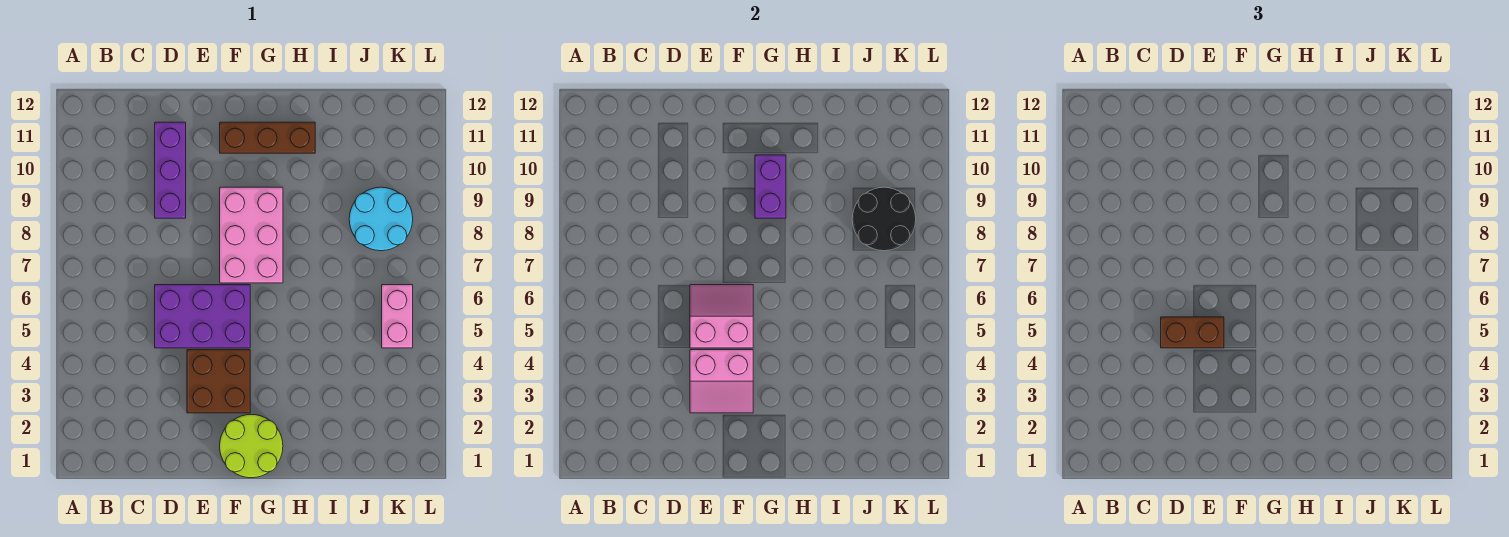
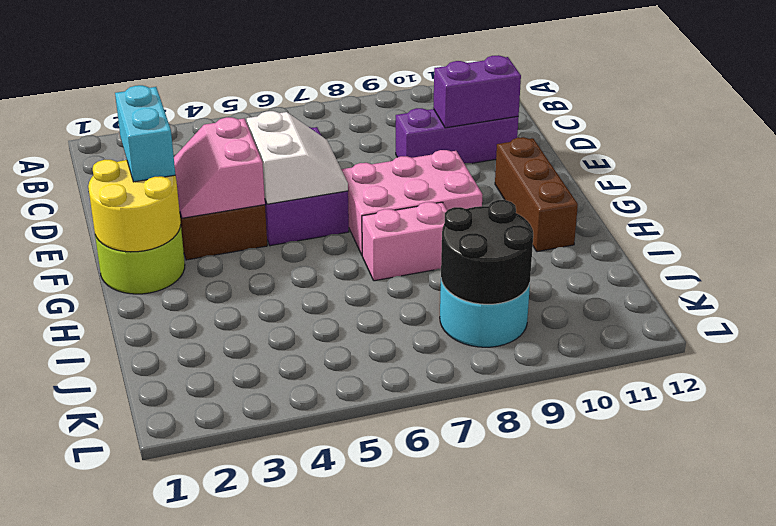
brown brick D5:E5 level 3 -> none
none -> cyan brick E2:F2 level 3
pink slope E5:F6 level 2 top 5 -> white slope E5:F6 level 2 top 5
none -> yellow round brick F1:G2 level 2
purple brick G9:G10 level 2 -> purple brick D10:D11 level 2
pink brick K5:K6 level 1 -> pink brick H7:H8 level 1

